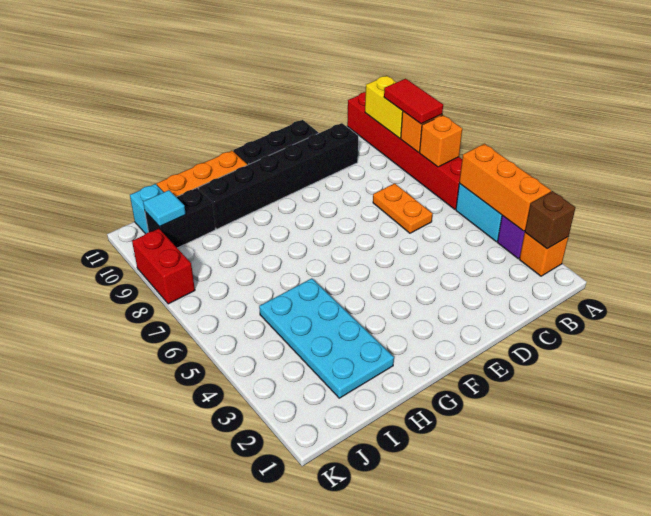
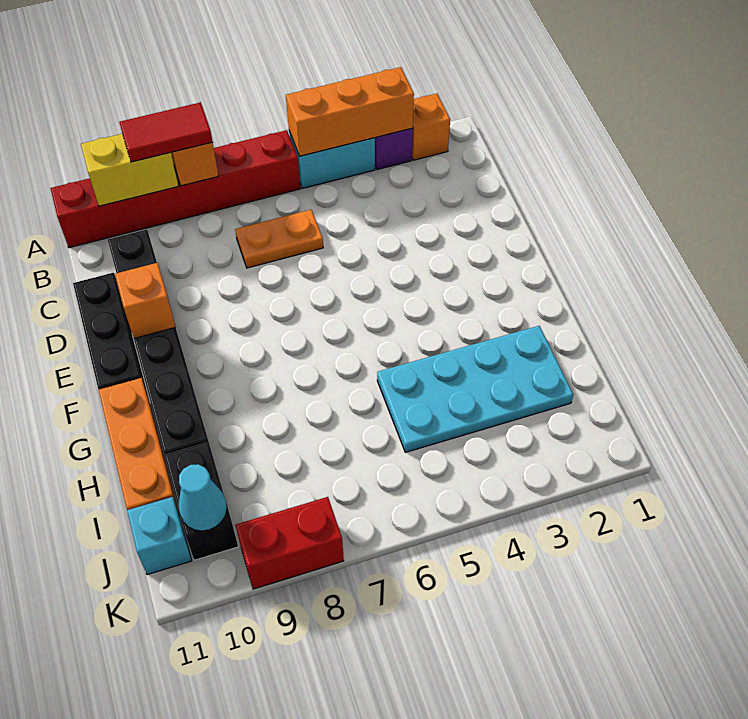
brown brick A2 level 2 -> none
orange brick A7 level 2 -> orange brick E10 level 2
cyan tile J10 level 2 -> cyan cone J10 level 2

